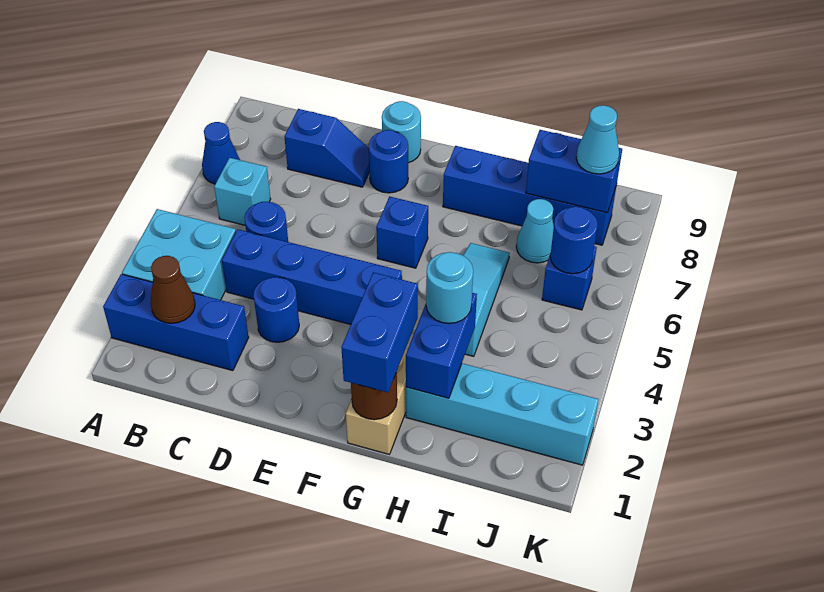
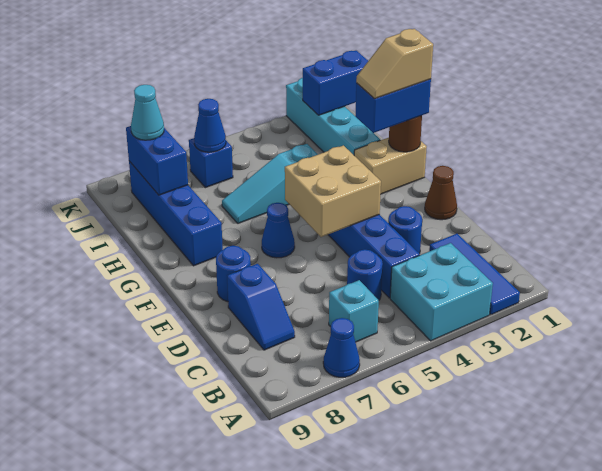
blue brick A2:C2 level 1 -> blue tile A2:C2 level 1
brown cone B2 level 2 -> brown cone E1 level 1
blue slope C8:D8 level 1 top C -> blue slope C8:D8 level 1 top D
none -> tan brick E4:F5 level 2
cyan round brick E9 level 1 -> none
blue brick F6 level 1 -> blue cone F6 level 1
none -> tan slope G1:G2 level 4 top 1
blue brick H2:H3 level 2 -> blue brick J1:J2 level 2
cyan round brick H3 level 3 -> none
cyan cone I7 level 1 -> none
blue round brick J6 level 2 -> blue cone J6 level 2

